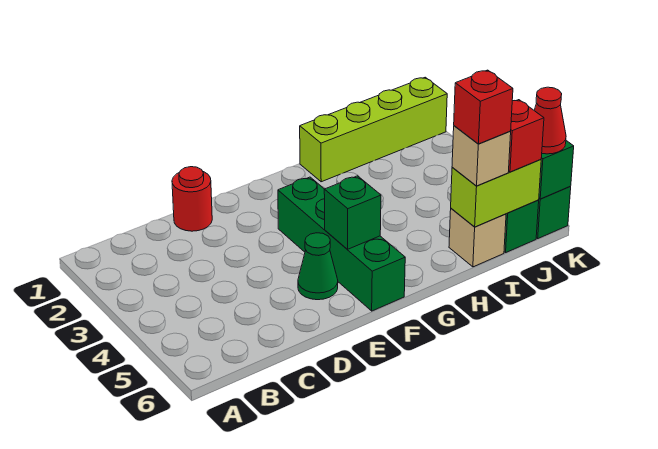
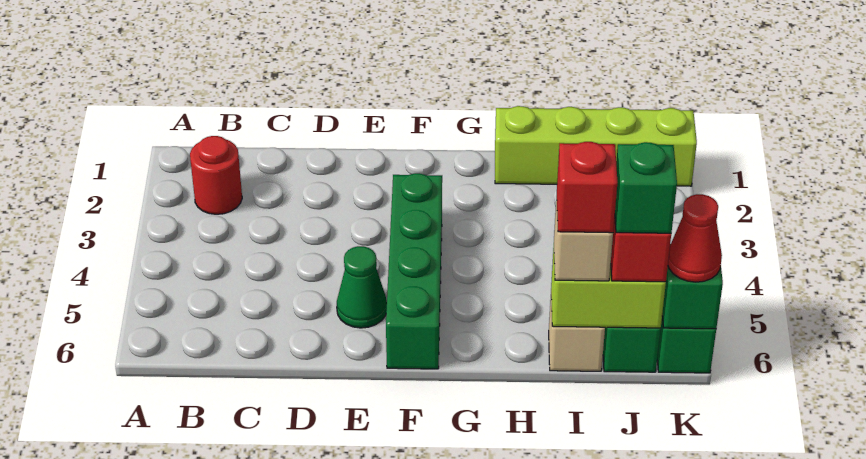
red round brick D1 level 1 -> red round brick B2 level 1
green brick F5 level 2 -> green brick J6 level 4

